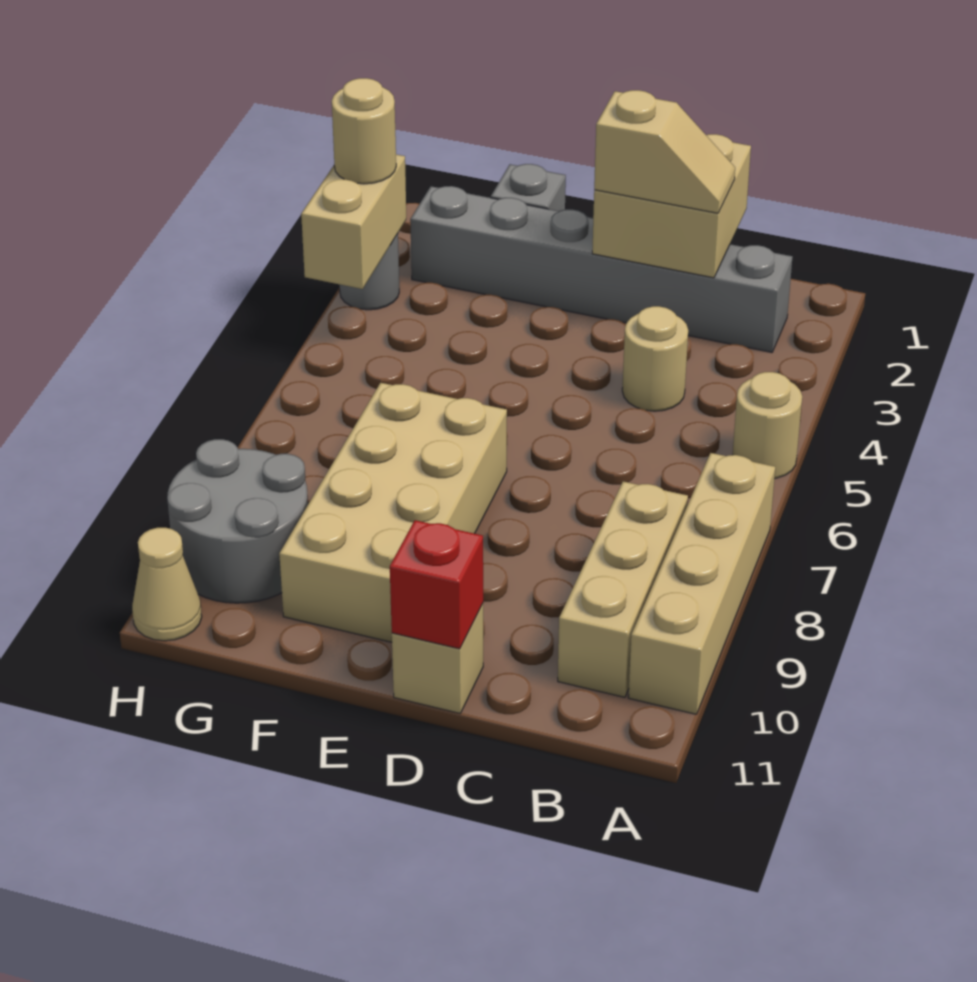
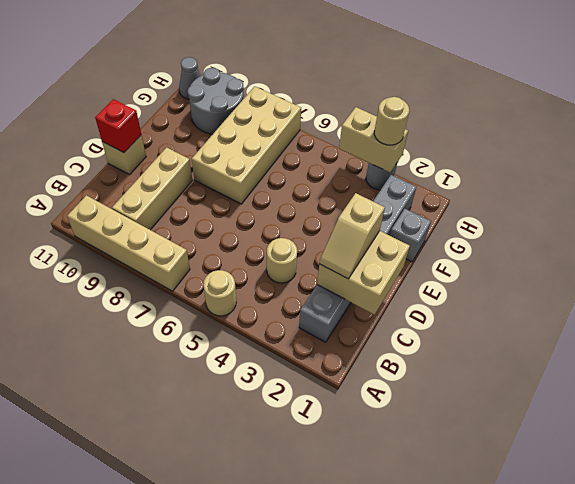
tan brick B8:B10 level 1 -> tan brick B9:D9 level 1
tan brick E7:F10 level 1 -> tan brick E7:H8 level 1
tan cone H11 level 1 -> grey cone H11 level 1

